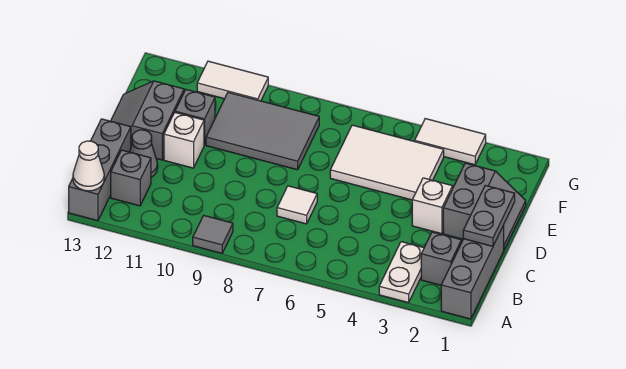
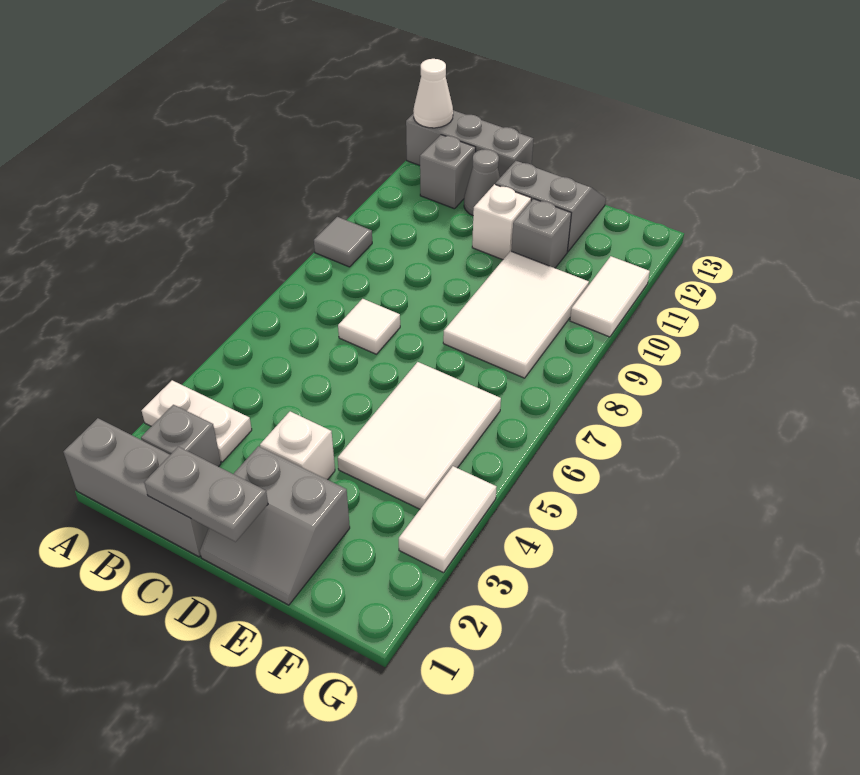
grey tile E8:F10 level 1 -> white tile E8:F10 level 1

